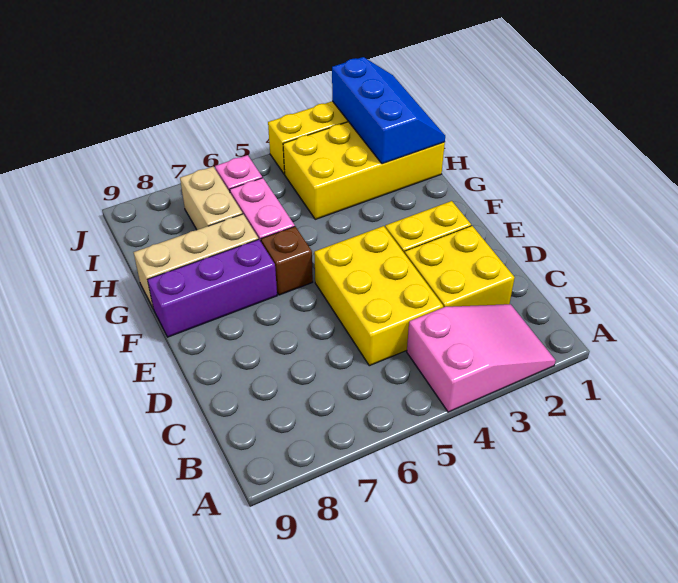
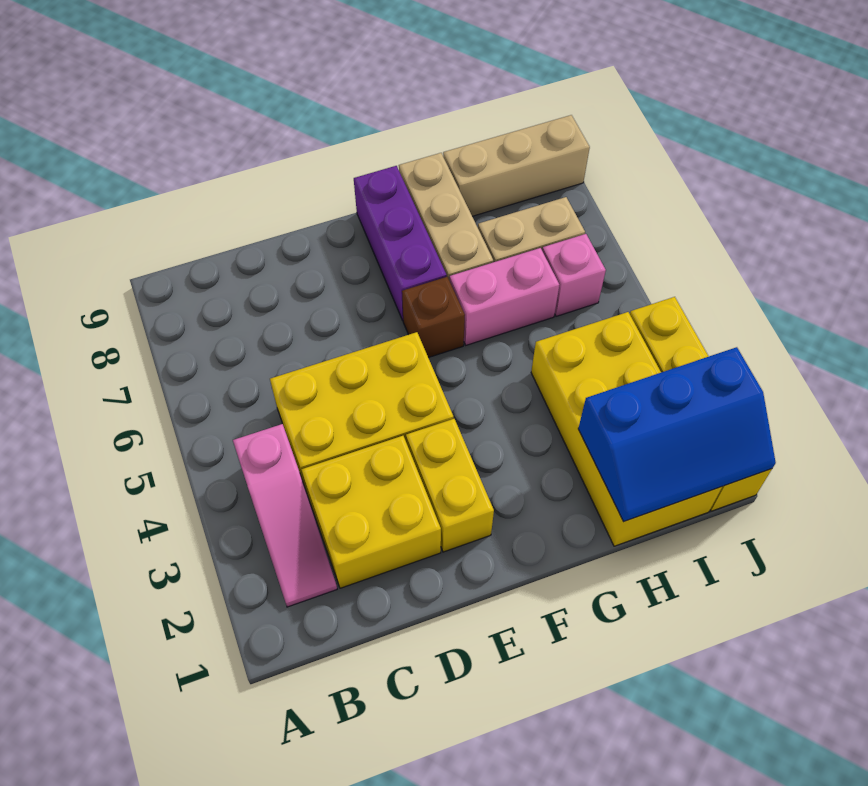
pink slope A2:B4 level 1 top 4 -> pink slope B2:B4 level 1 top 4
none -> tan brick H9:J9 level 1

